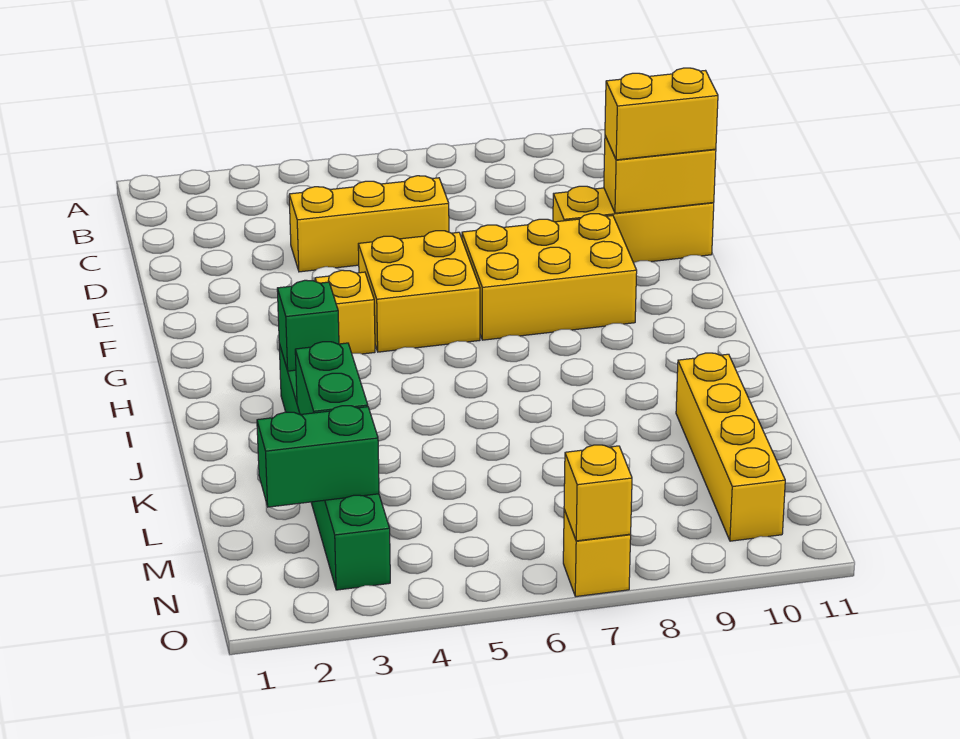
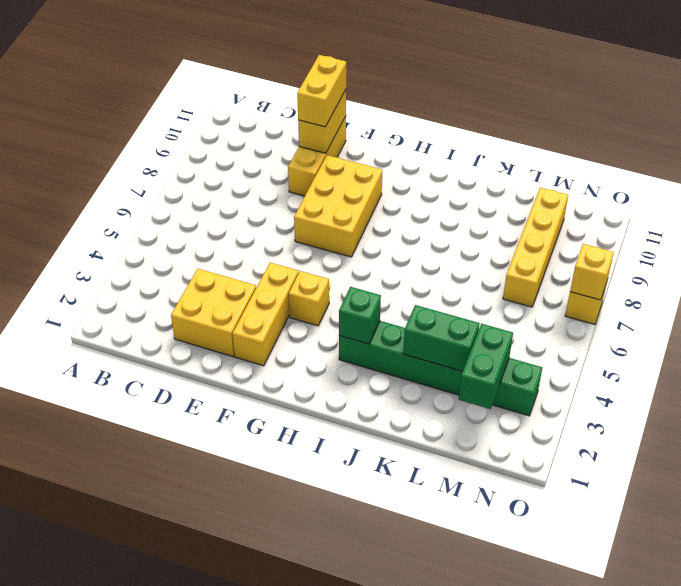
yellow brick D4:D6 level 1 -> yellow brick F2:F4 level 1
yellow brick F5:G6 level 1 -> yellow brick D2:E3 level 1
yellow brick K10:N10 level 1 -> yellow brick M7:M10 level 1

